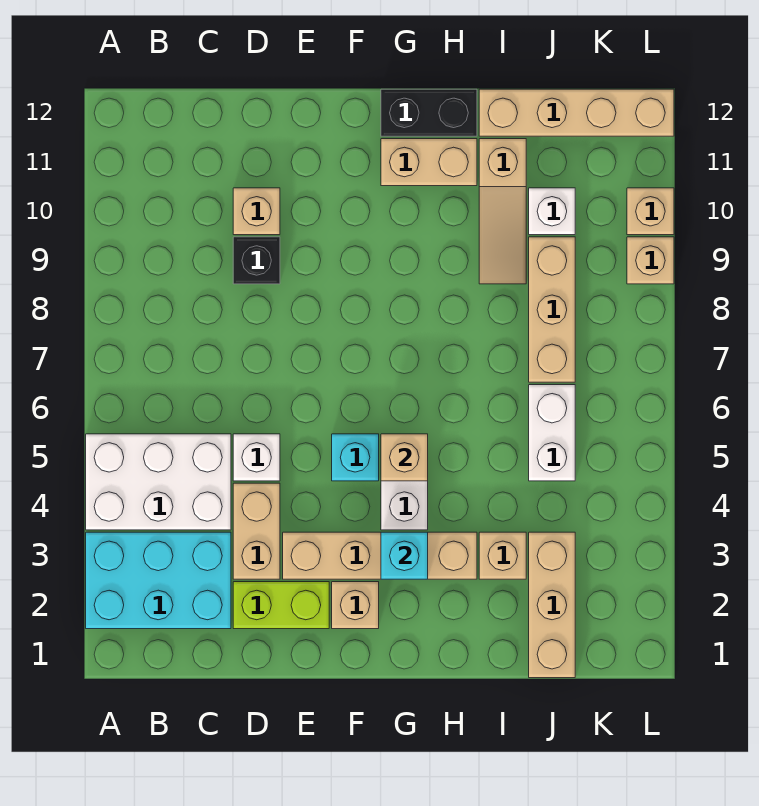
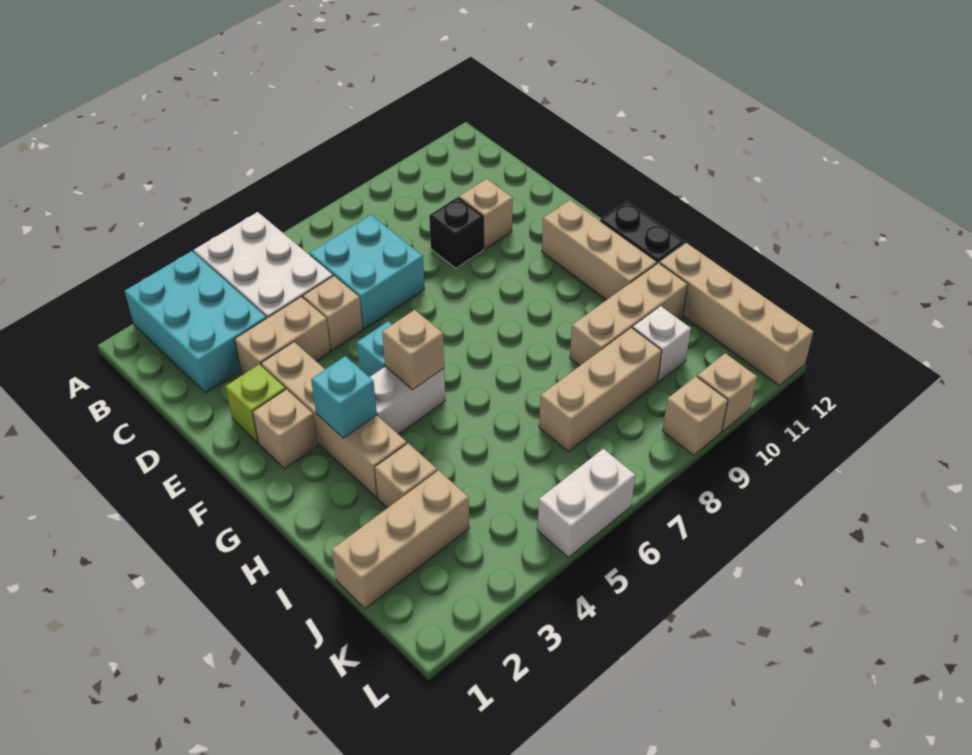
none -> cyan brick C6:D7 level 1
lime brick D2:E2 level 1 -> lime brick E2 level 1
white brick D5 level 1 -> tan brick D5 level 1
tan brick G11:H11 level 1 -> tan brick F11:H11 level 1
tan slope I9:I11 level 1 top 11 -> tan brick I9:I11 level 1
white brick J5:J6 level 1 -> white brick L5:L6 level 1

